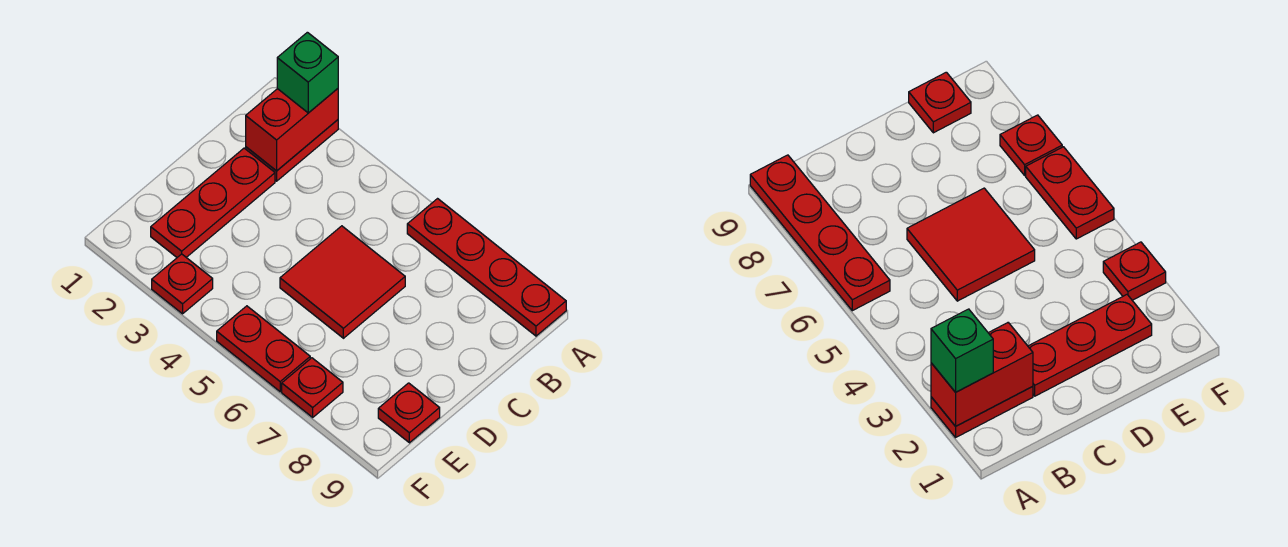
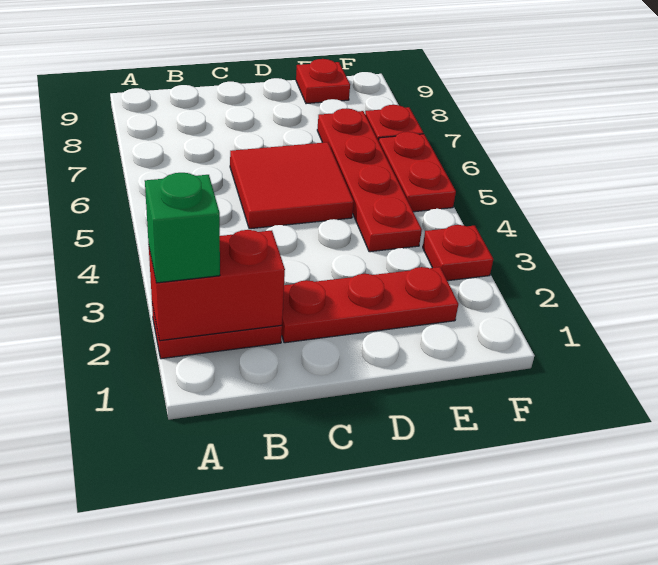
red plate A6:A9 level 1 -> red plate E4:E7 level 1

